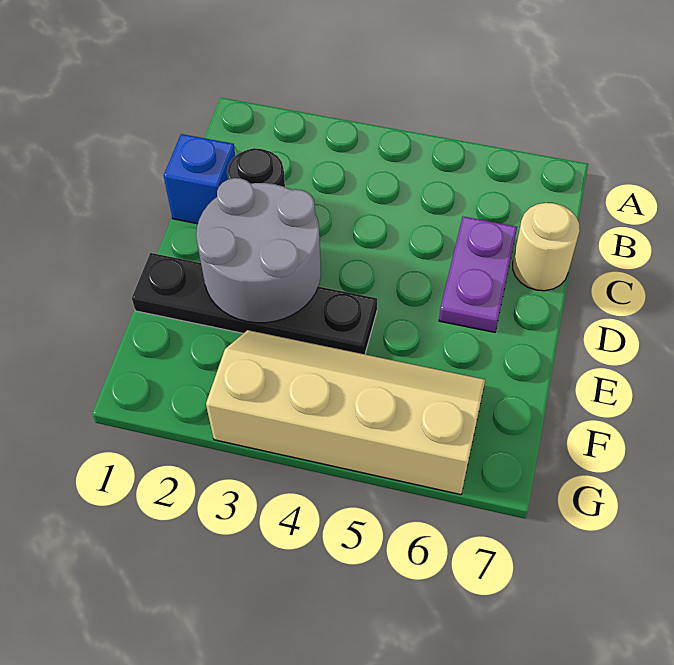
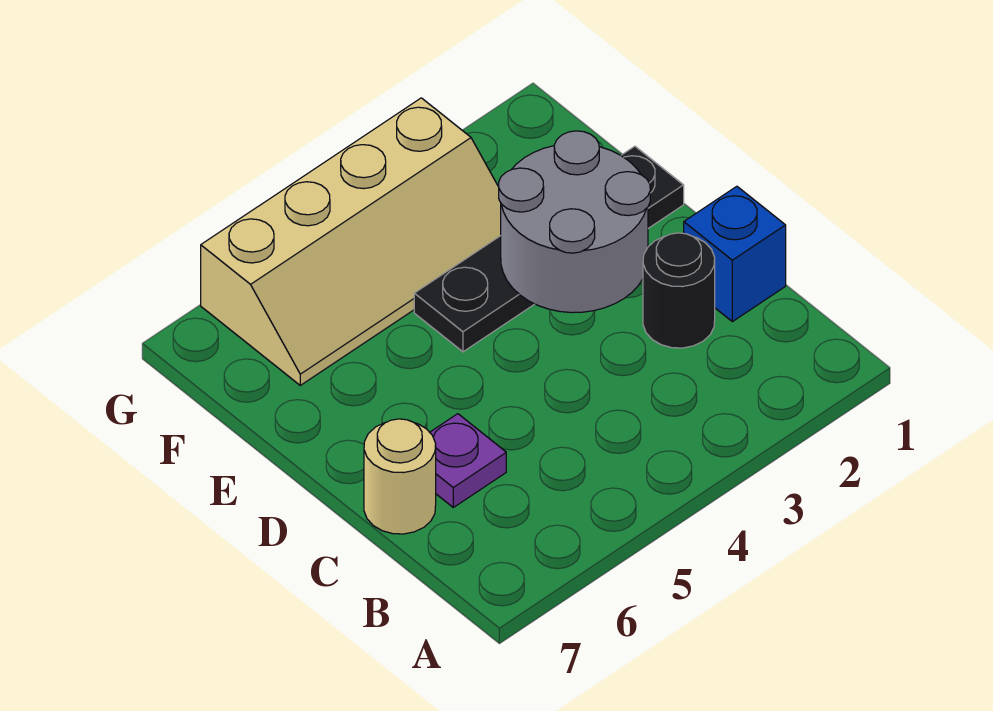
purple plate C6:D6 level 1 -> purple plate C6 level 1

